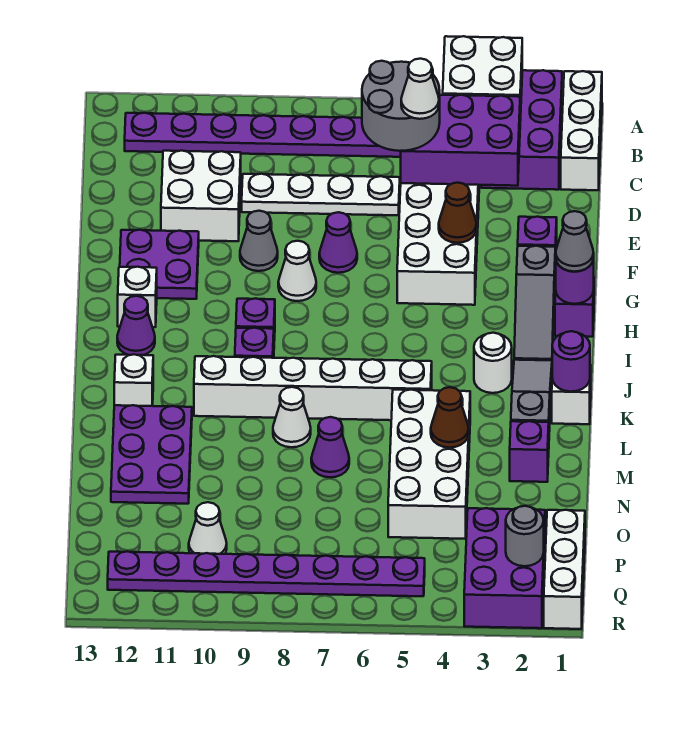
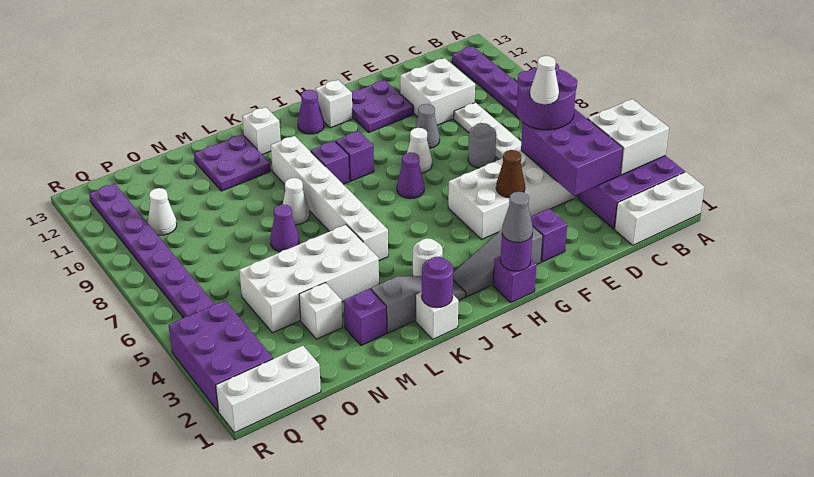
grey round brick C5:D6 level 3 -> purple round brick C5:D6 level 3
purple cone F7 level 1 -> purple cone H7 level 1
purple plate L11:N12 level 1 -> purple plate L11:M12 level 1
brown cone M4 level 2 -> none
none -> white brick N3 level 1
purple brick P2:R3 level 1 -> purple brick Q2:R4 level 1
grey round brick Q2 level 2 -> grey round brick E7 level 1

